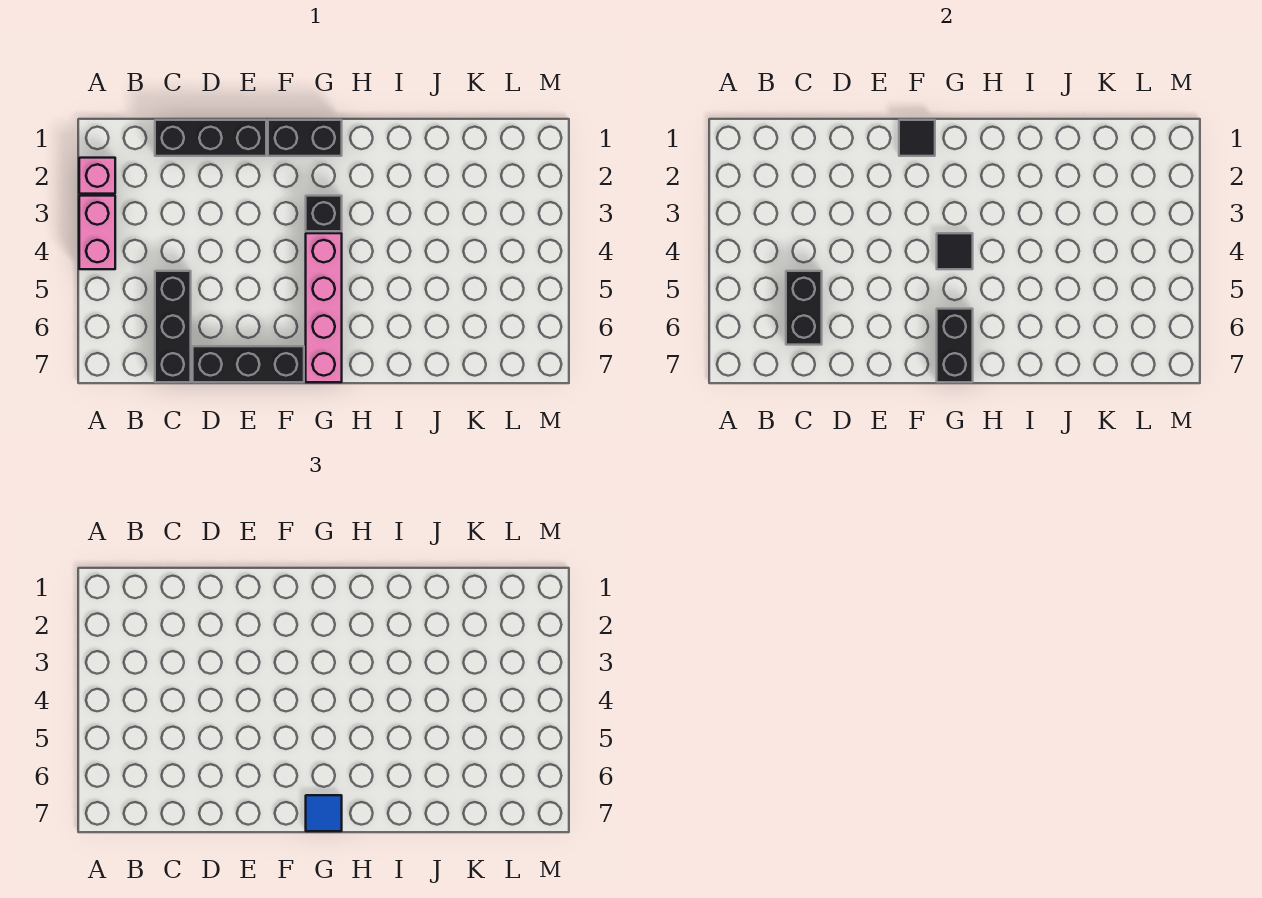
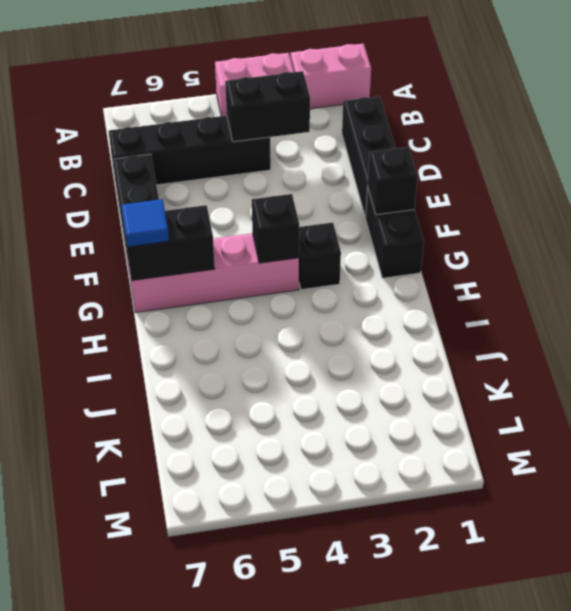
pink brick A2 level 1 -> pink brick A1:A2 level 1
black brick C5:C7 level 1 -> black brick C4:C7 level 1
black brick C5:C6 level 2 -> black brick C3:C4 level 2
black tile F1 level 2 -> black brick F1 level 2
black tile G4 level 2 -> black brick G4 level 2

